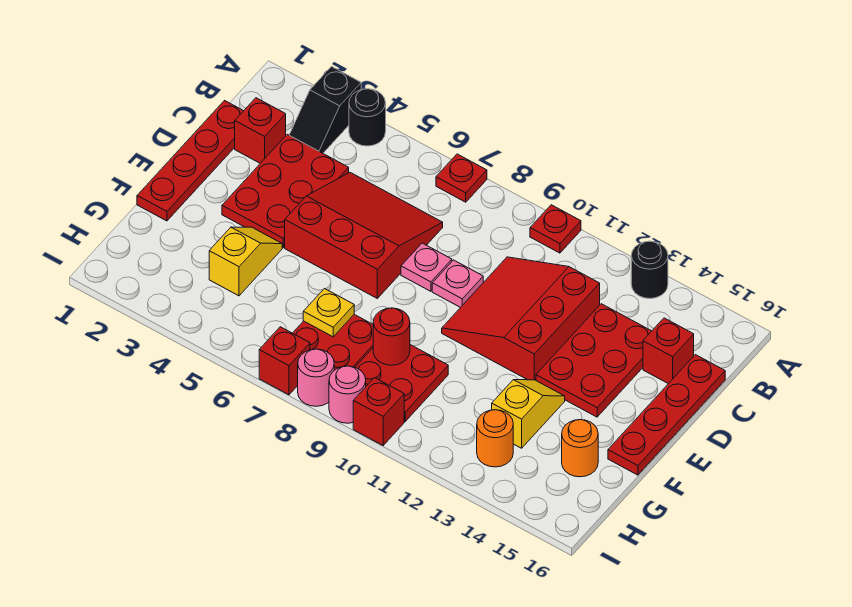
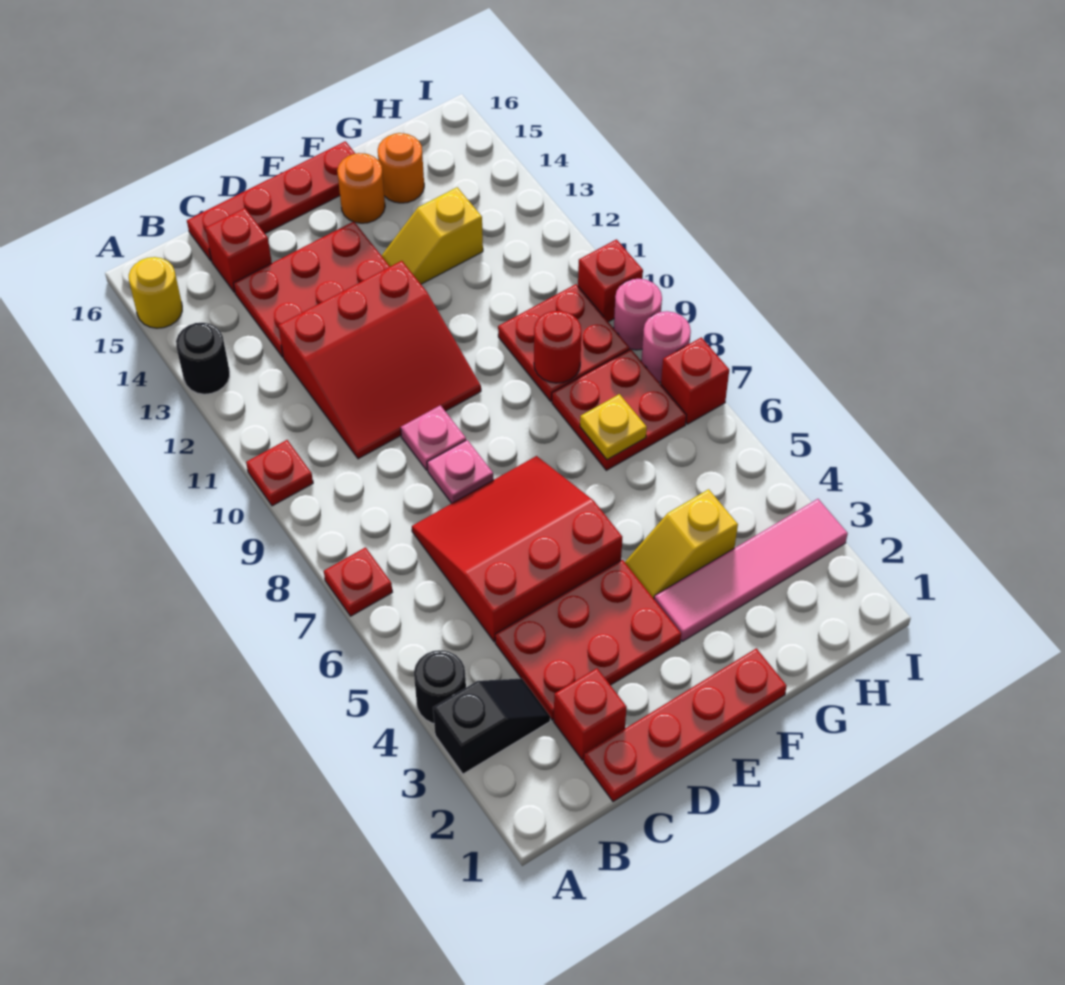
none -> yellow round brick A15 level 1
red slope C5:E7 level 1 top E -> red slope C5:E7 level 1 top 5
none -> pink tile F3:I3 level 1
orange round brick H13 level 1 -> orange round brick F15 level 1

